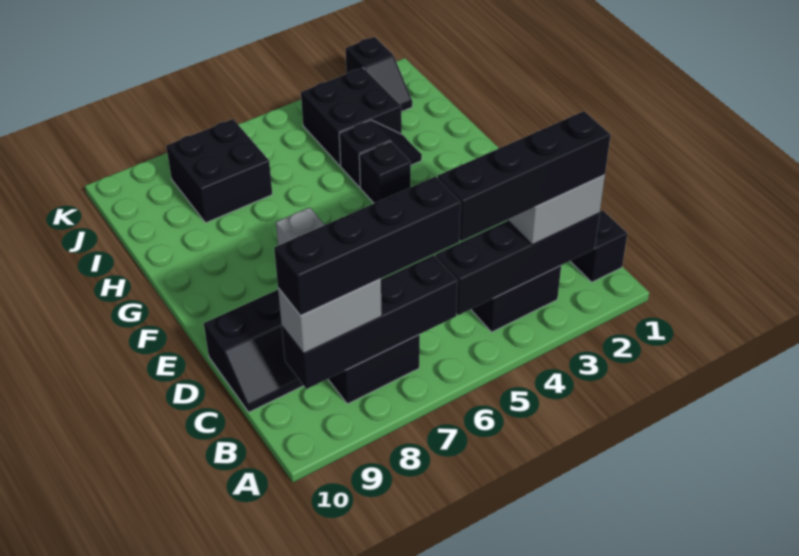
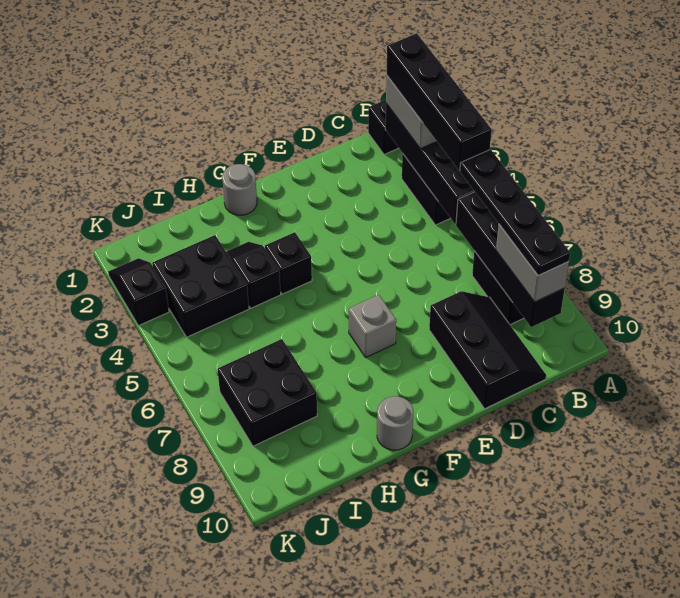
black brick B6:B9 level 4 -> black plate B6:B9 level 4
none -> grey round brick G1 level 1
none -> grey round brick G10 level 1
black slope J2:K2 level 1 top K -> black slope K2:K3 level 1 top 3

